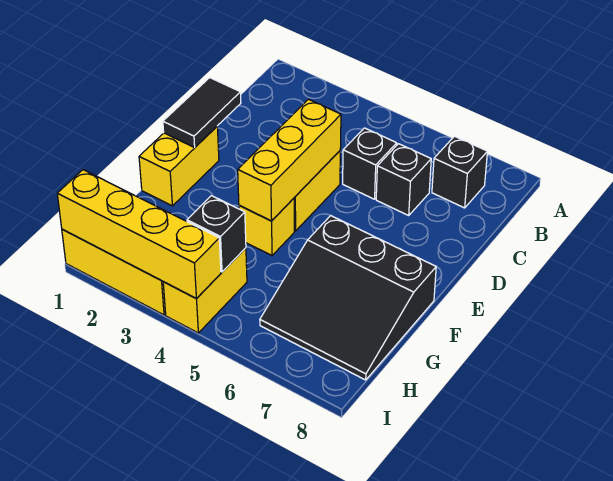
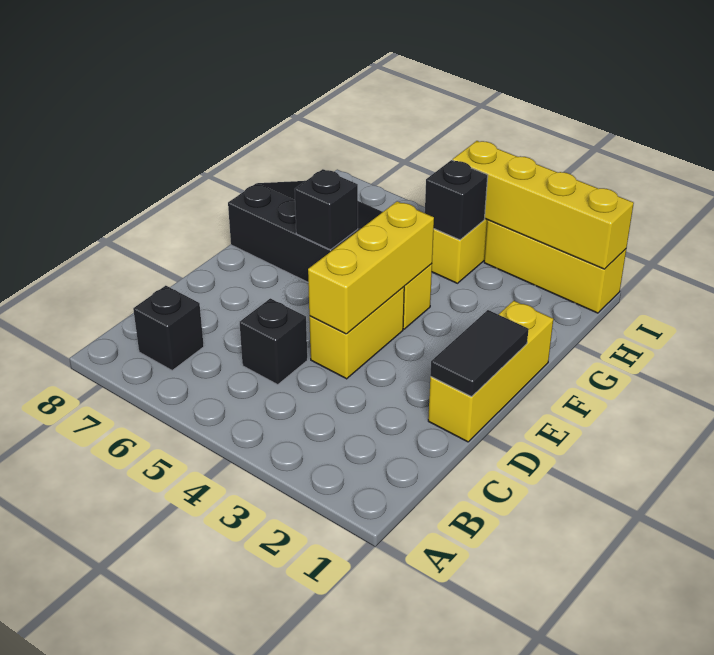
black brick C6 level 1 -> black brick F6 level 2
yellow brick E1:F1 level 1 -> yellow brick D1:F1 level 1

